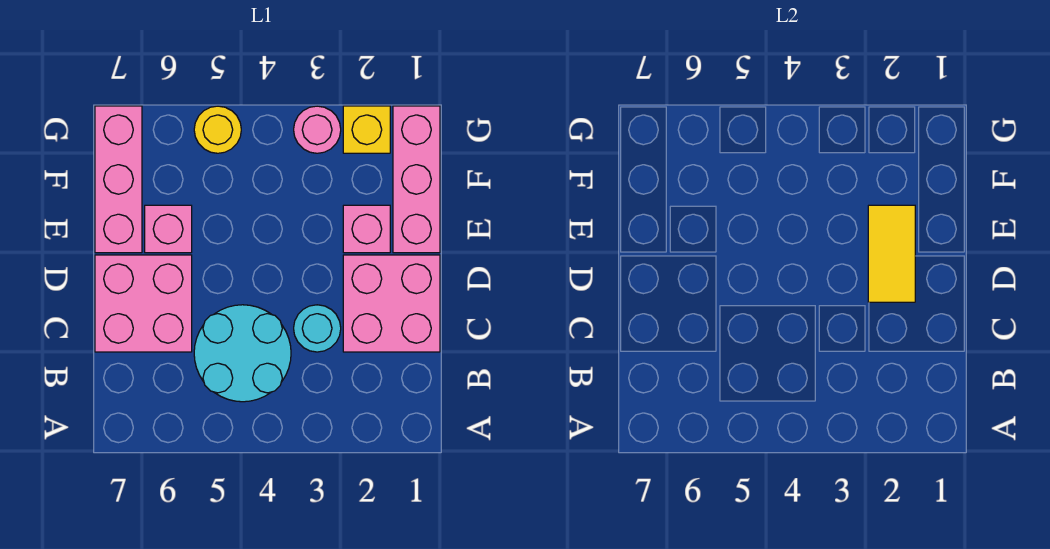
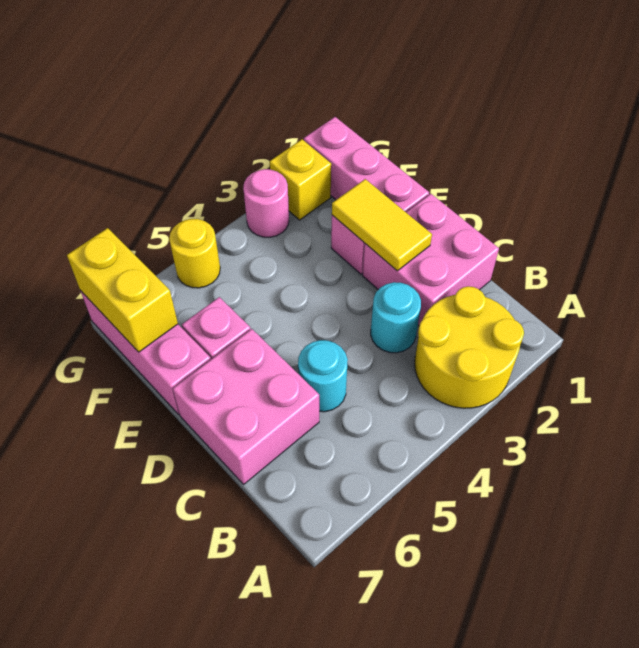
none -> yellow round brick A2:B3 level 1
cyan round brick B4:C5 level 1 -> cyan round brick C5 level 1
none -> yellow brick F7:G7 level 2

